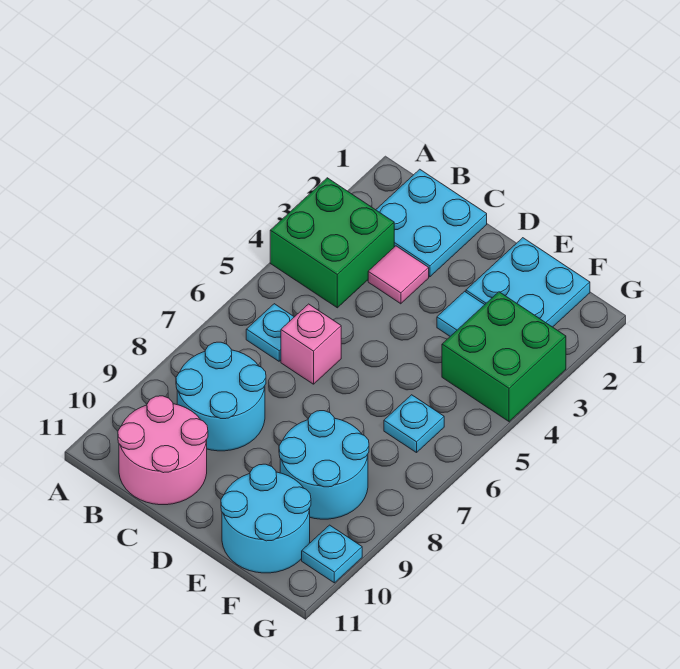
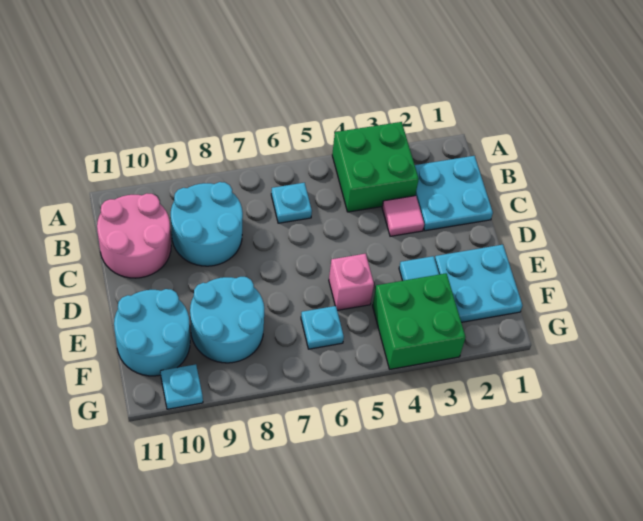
pink brick C6 level 1 -> pink brick E5 level 1

